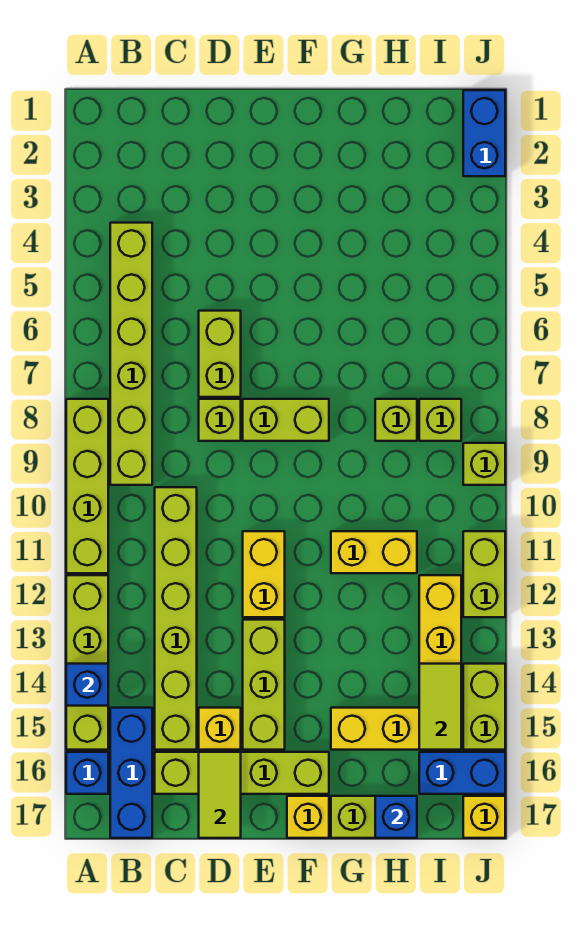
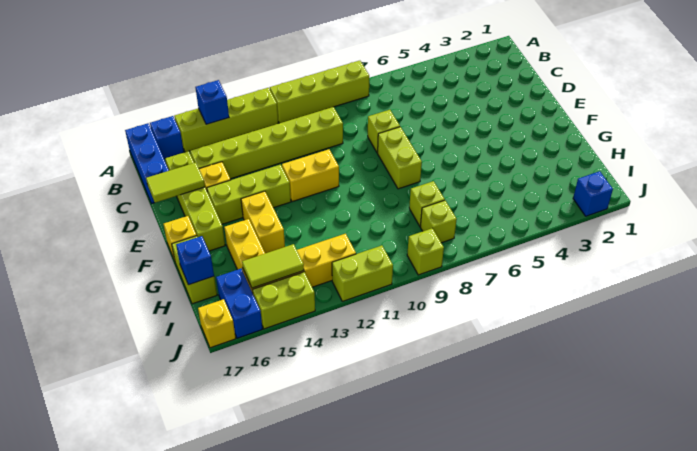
lime brick B4:B9 level 1 -> none
blue brick B15:B17 level 1 -> blue brick A17:C17 level 1
lime brick D6:D7 level 1 -> none
yellow brick G11:H11 level 1 -> yellow brick F14:G14 level 1
blue brick J1:J2 level 1 -> blue brick J2 level 1

